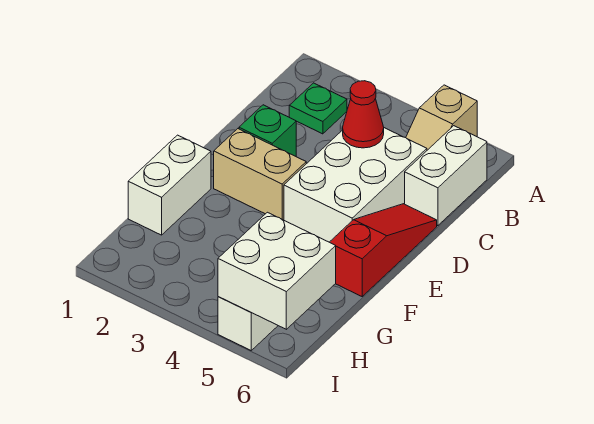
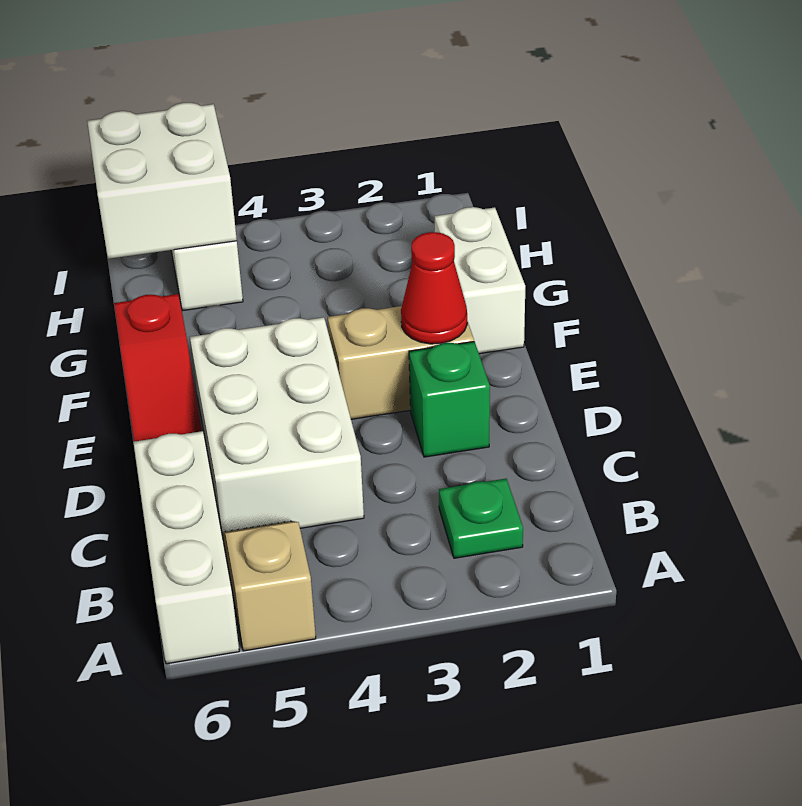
white brick B6:C6 level 1 -> white brick A6:C6 level 1
red cone C4 level 2 -> red cone E2 level 2

